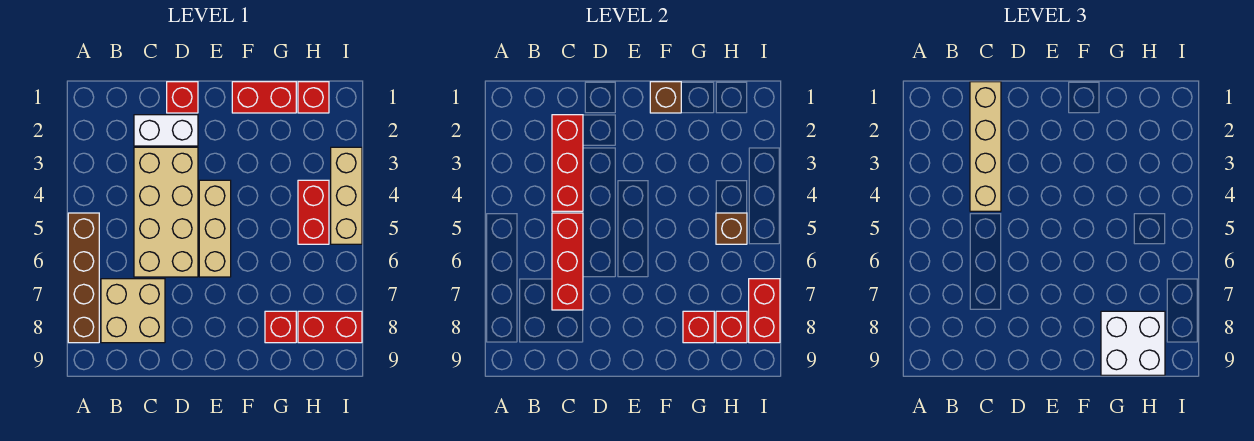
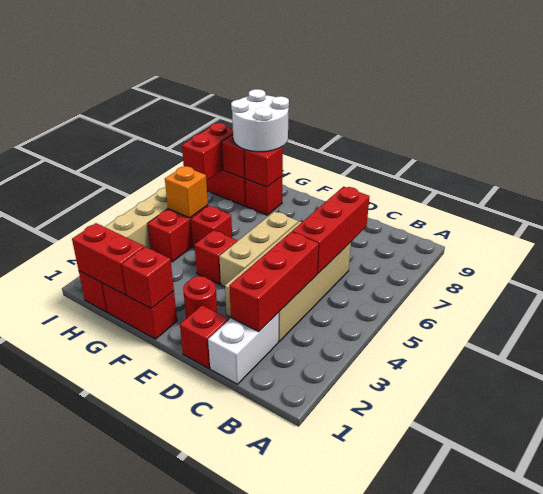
brown brick A5:A8 level 1 -> none
tan brick B7:C8 level 1 -> none
tan brick C1:C4 level 3 -> none
white brick C2:D2 level 1 -> white brick C1:C2 level 1
none -> red round brick E2 level 1
brown brick F1 level 2 -> red brick F1 level 2
none -> red brick F4 level 1
none -> red brick G1:H1 level 2
none -> red brick G5 level 1
white brick G8:H9 level 3 -> white round brick G8:H9 level 3
brown brick H5 level 2 -> orange brick H5 level 2

